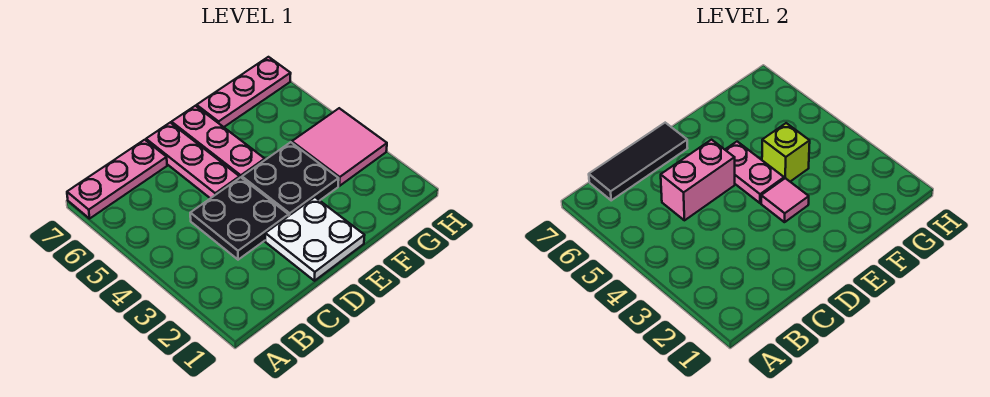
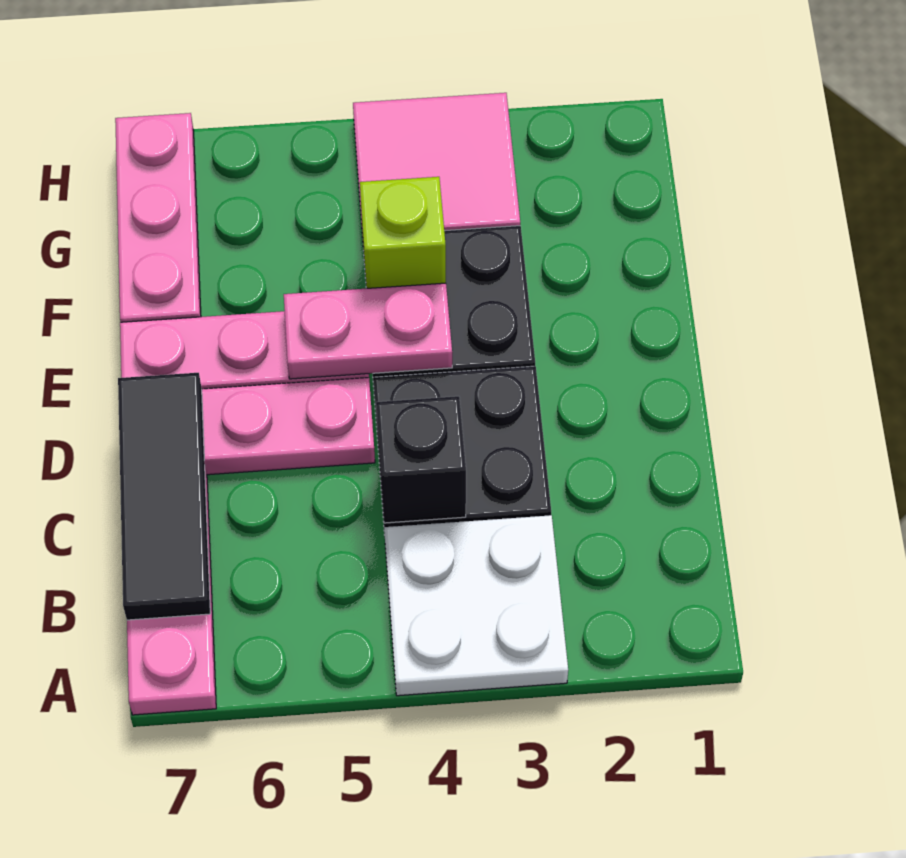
none -> black brick C4 level 2
pink brick C5:D5 level 2 -> none
white plate D1:E2 level 1 -> white plate A3:B4 level 1
pink tile E3 level 2 -> none

